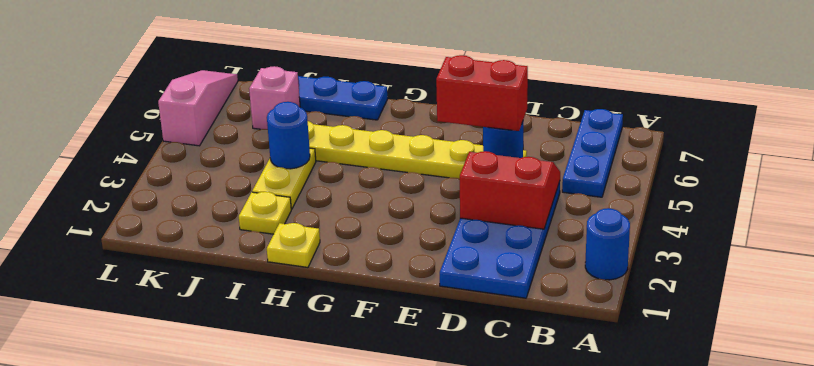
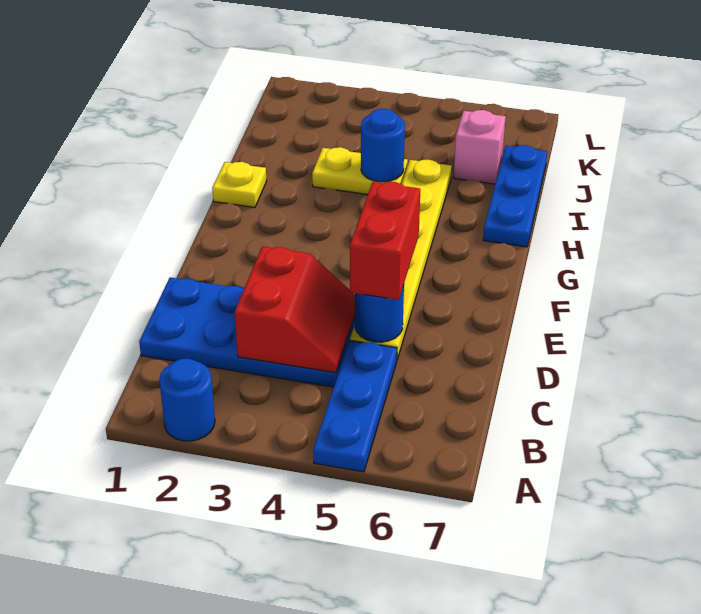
blue plate B5:B7 level 1 -> blue plate A5:C5 level 1
yellow plate I2 level 1 -> none
pink slope L5:L7 level 1 top 5 -> none

